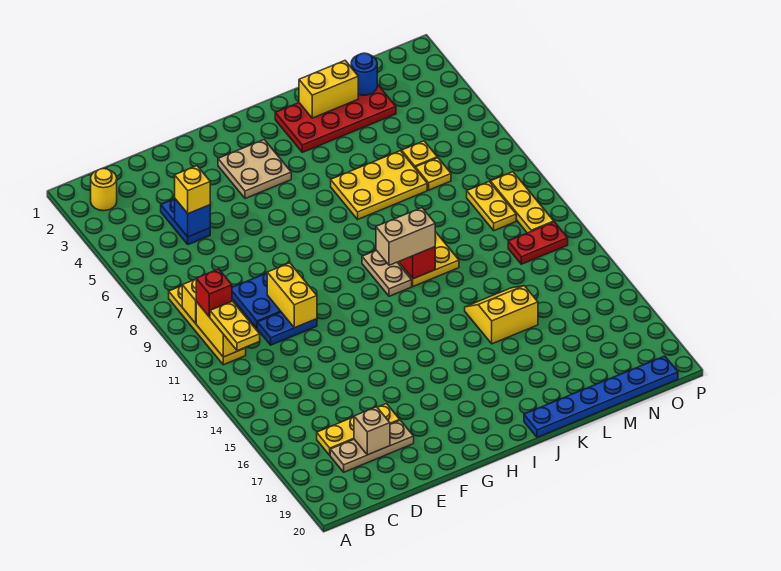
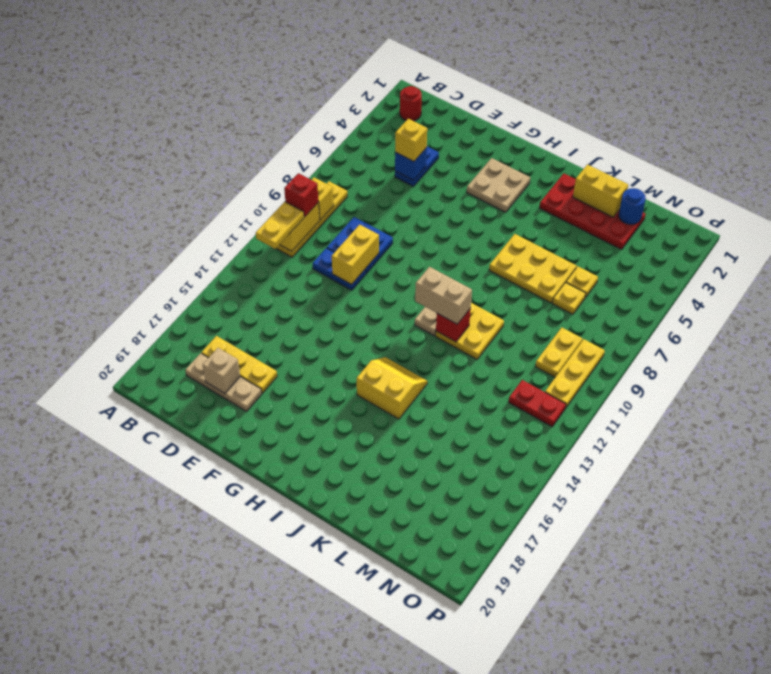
yellow round brick B2 level 1 -> red round brick B2 level 1
blue plate J20:O20 level 1 -> none
yellow slope K14:L15 level 1 top 15 -> yellow slope I14:J15 level 1 top 15

